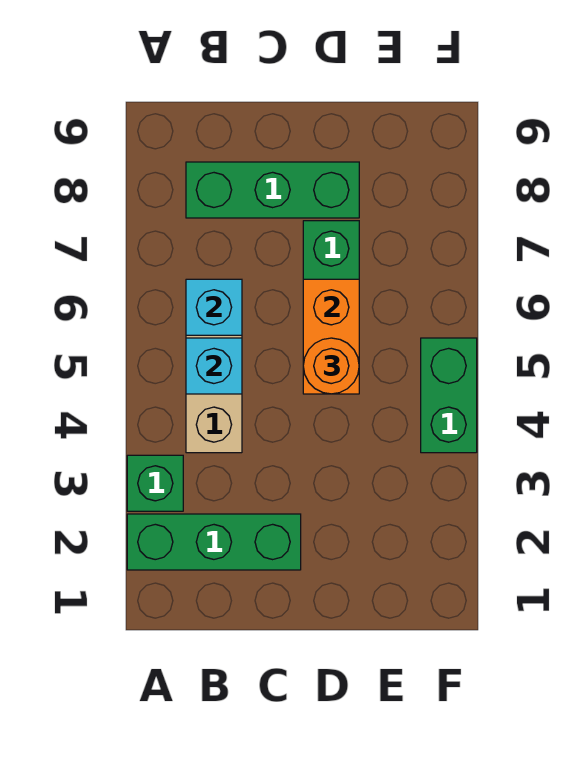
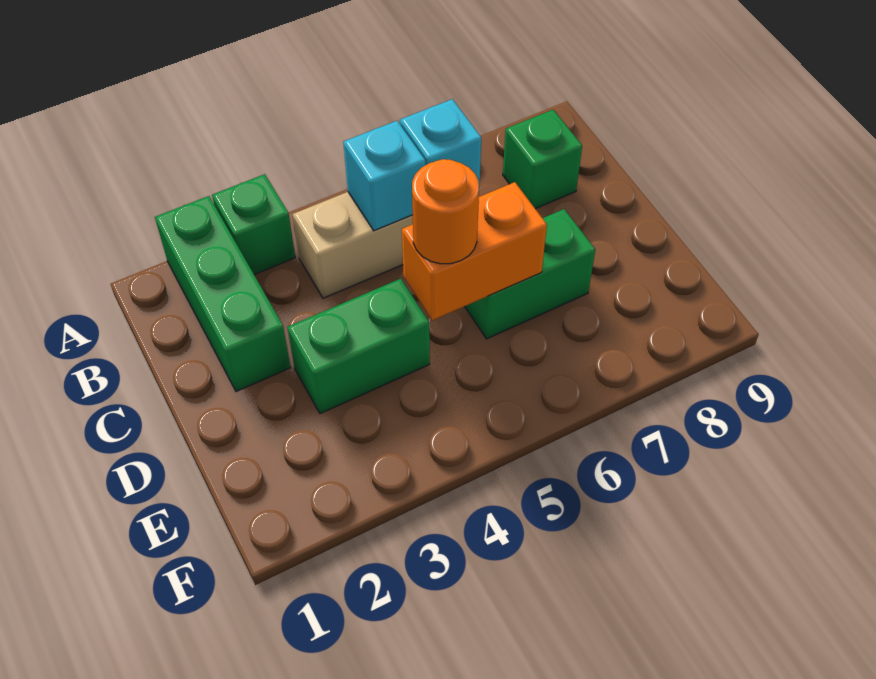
green brick B8:D8 level 1 -> green brick B8 level 1
green brick F4:F5 level 1 -> green brick D3:D4 level 1

